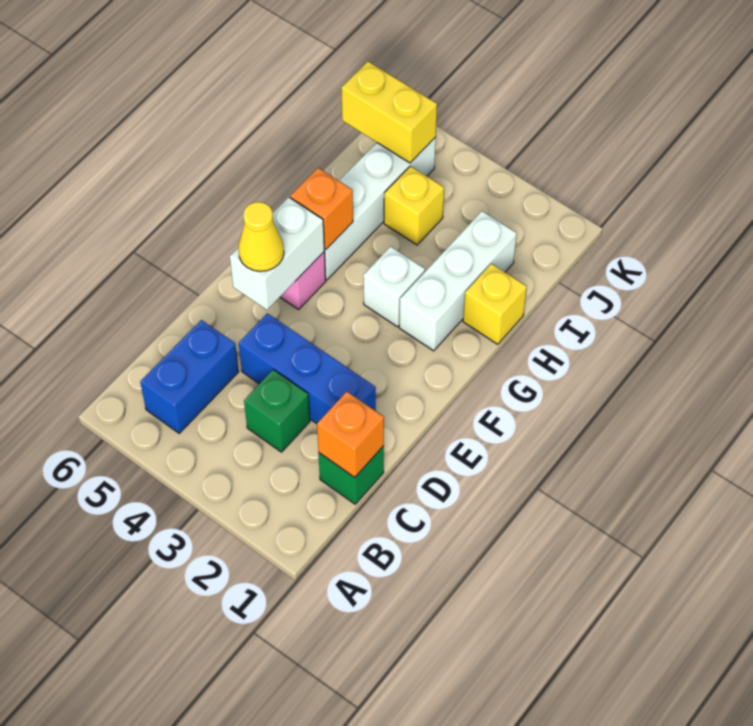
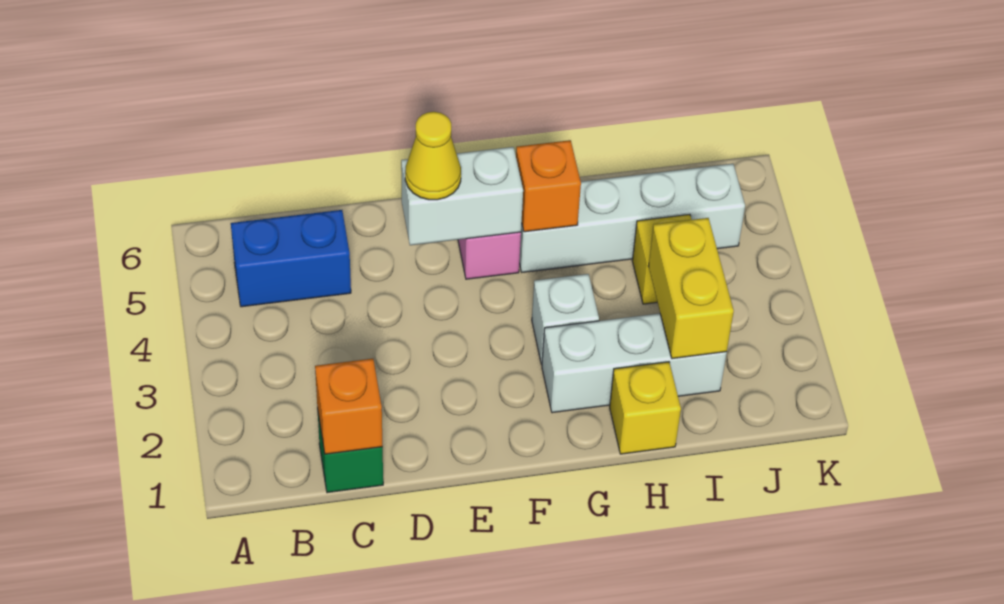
green brick C3 level 1 -> none
blue brick D2:D4 level 1 -> none
yellow brick J5:J6 level 2 -> yellow brick I2:I3 level 2

